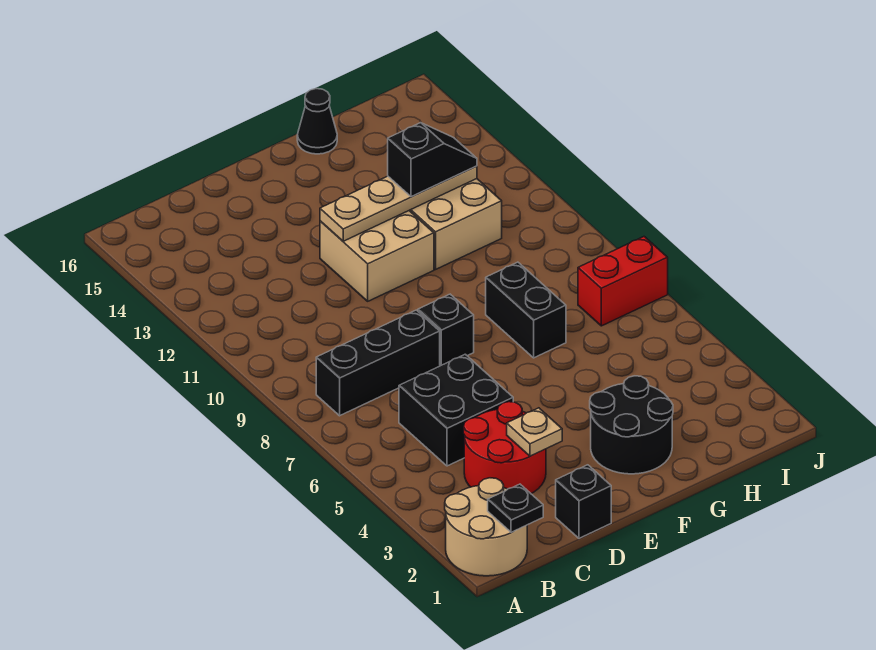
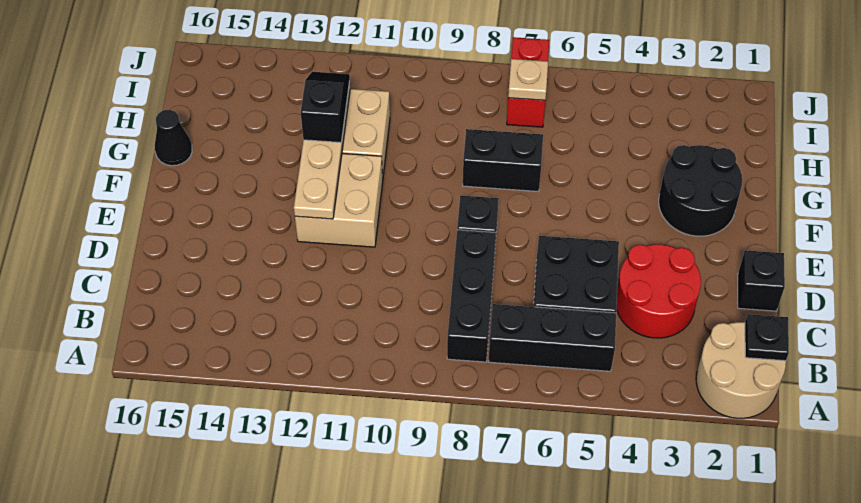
none -> black brick B5:B7 level 1
tan plate D3 level 2 -> tan plate I7 level 2

